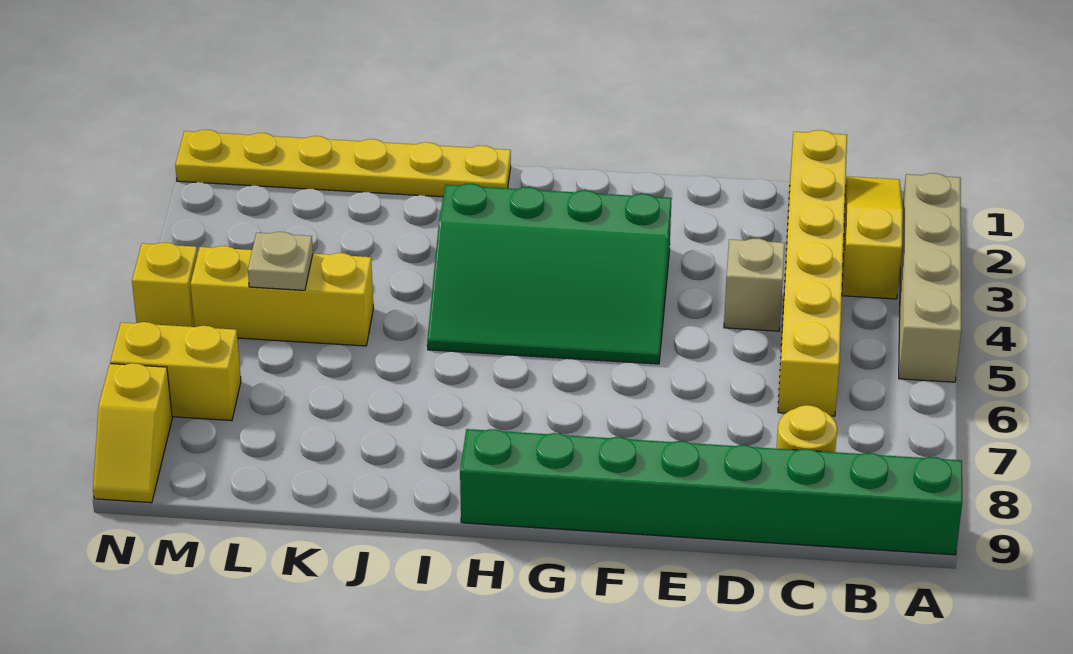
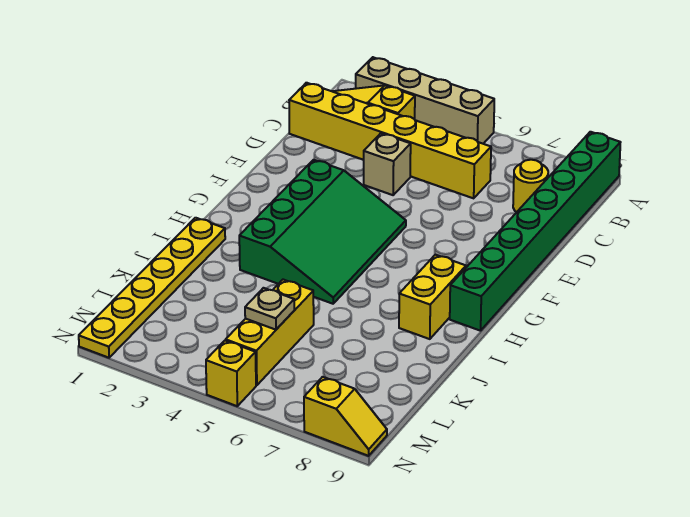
yellow brick M7:N7 level 1 -> yellow brick H8:I8 level 1

